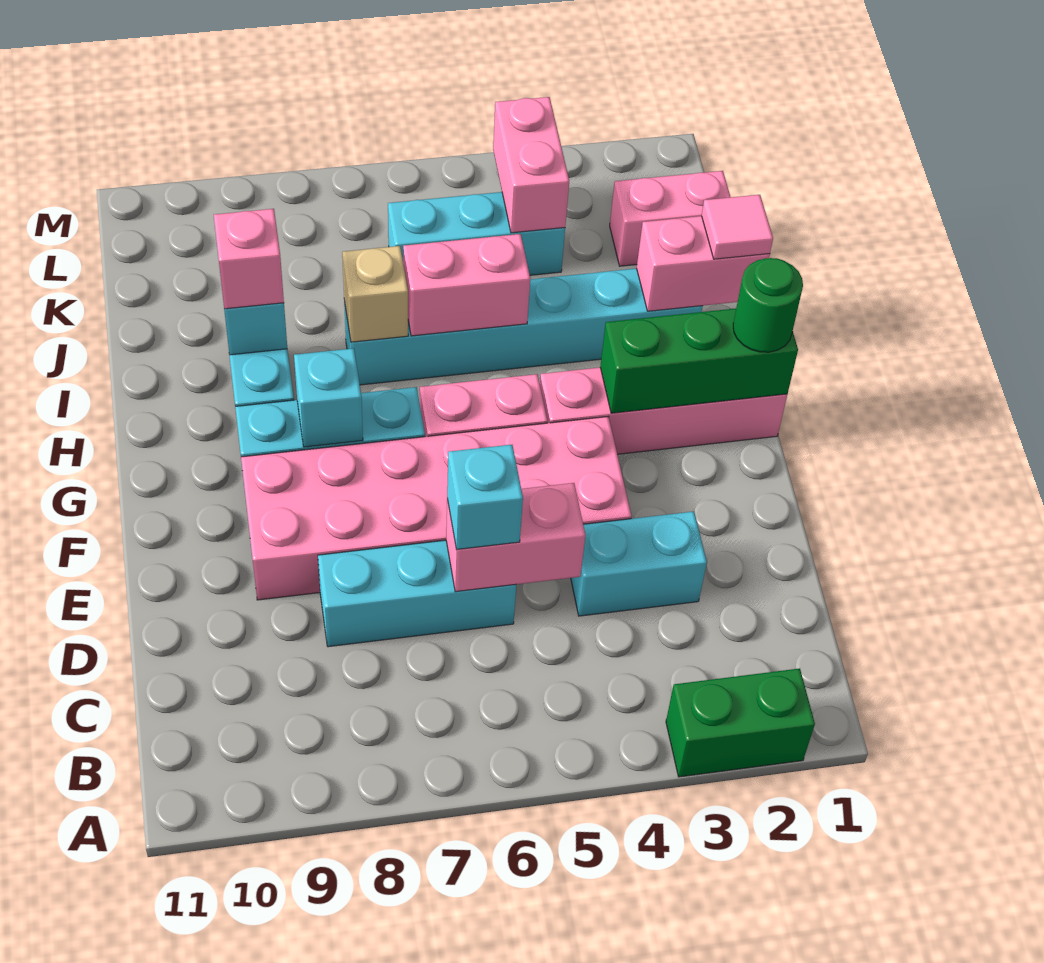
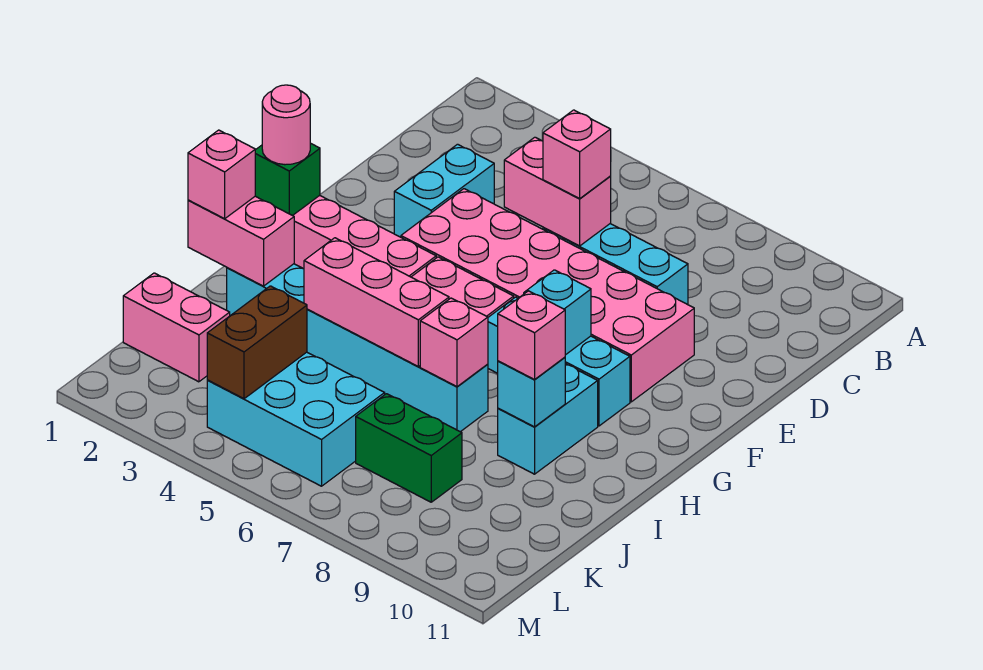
green brick A2:A3 level 1 -> green brick K7:K8 level 1
cyan brick D3:D4 level 1 -> cyan brick D3:E3 level 1
cyan brick D6 level 3 -> pink brick D6 level 3
green brick G1:G3 level 2 -> green brick G1 level 2
green round brick G1 level 3 -> pink round brick G1 level 3
pink tile I1 level 3 -> pink brick I1 level 3
pink brick I5:I6 level 2 -> pink brick I4:I6 level 2
tan brick I7 level 2 -> pink brick I7 level 2
cyan brick K4:K6 level 1 -> cyan brick K4:L6 level 1
pink brick K4:L4 level 2 -> brown brick K4:L4 level 2

